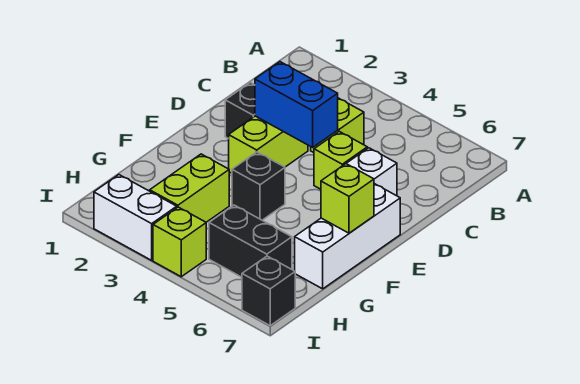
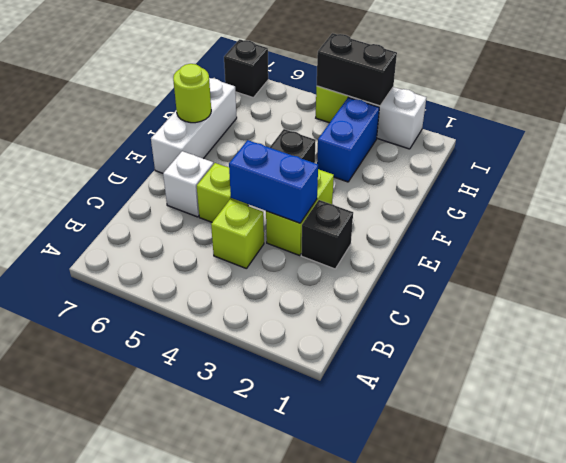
lime brick F7 level 2 -> lime round brick F7 level 2
lime brick G3:H3 level 1 -> blue brick G3:H3 level 1
black brick H5:H6 level 1 -> black brick I3:I4 level 2

